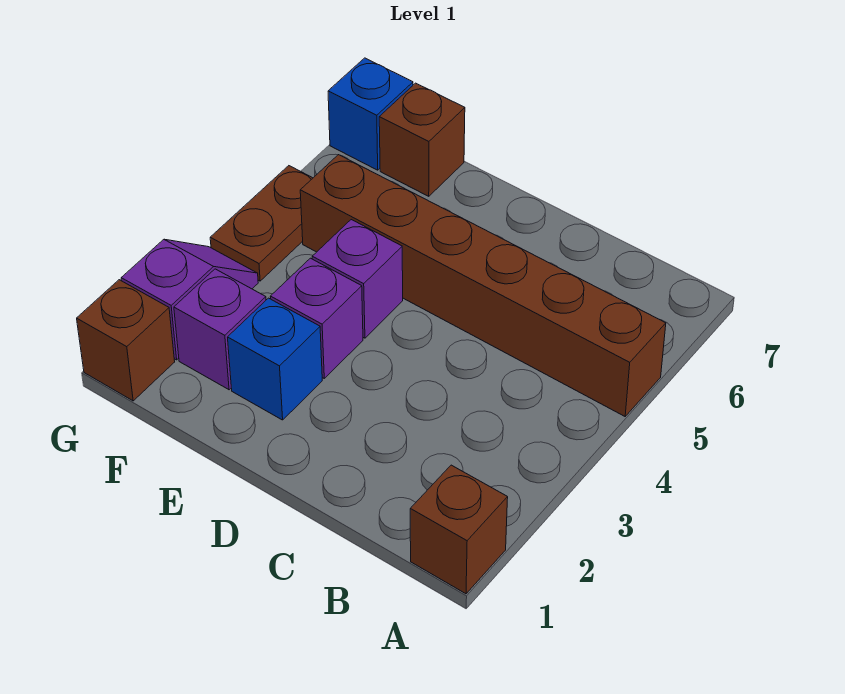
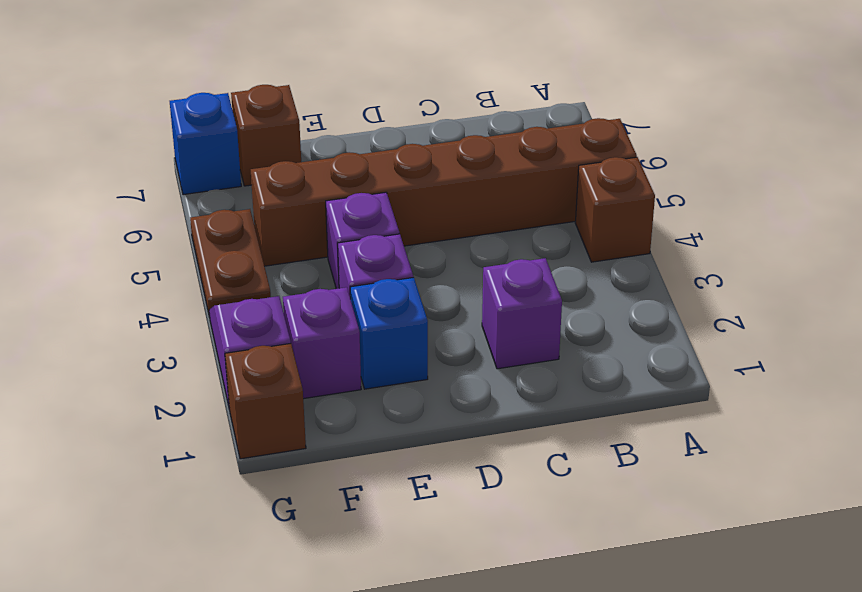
brown brick A1 level 1 -> brown brick A4 level 1
none -> purple brick C2 level 1

